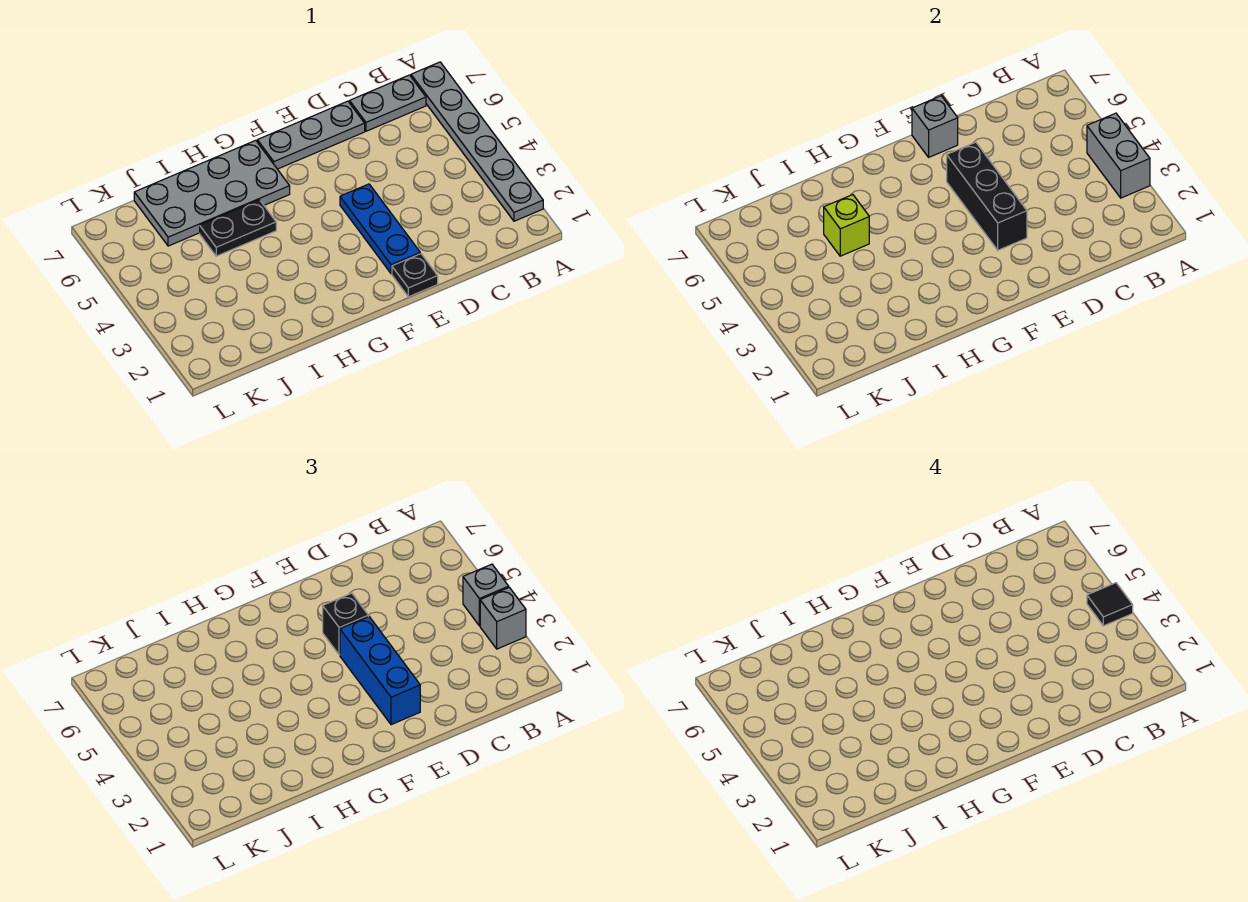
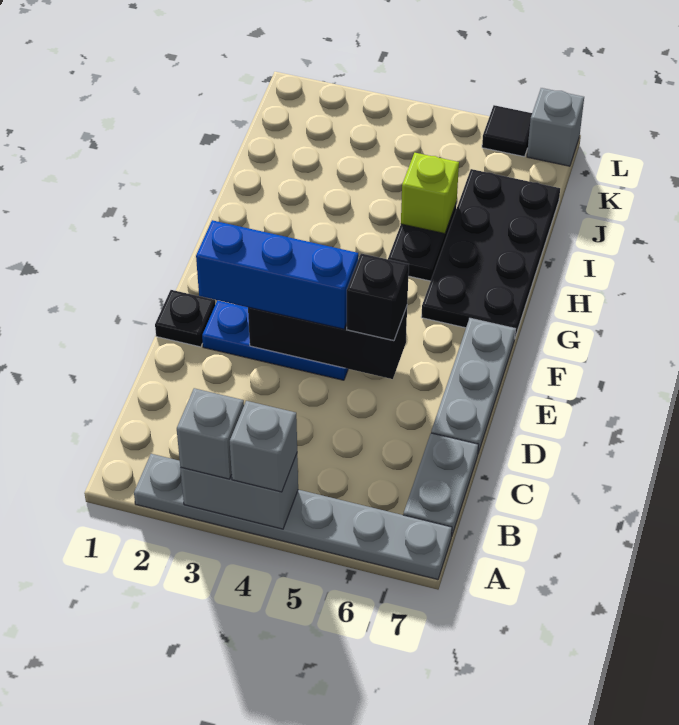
black tile A4 level 4 -> black tile L6 level 1
grey brick E7 level 2 -> grey brick L7 level 1
grey plate G6:J7 level 1 -> black plate G6:J7 level 1

